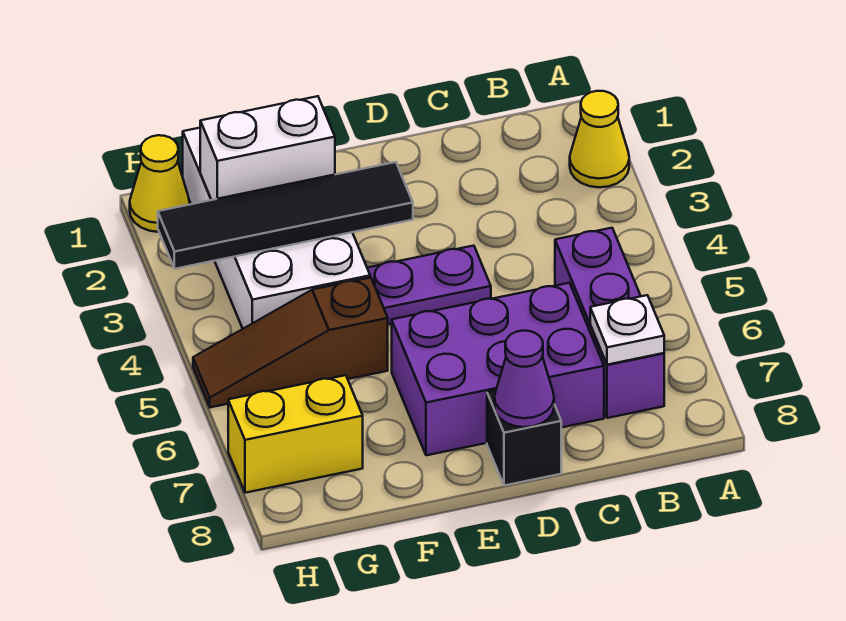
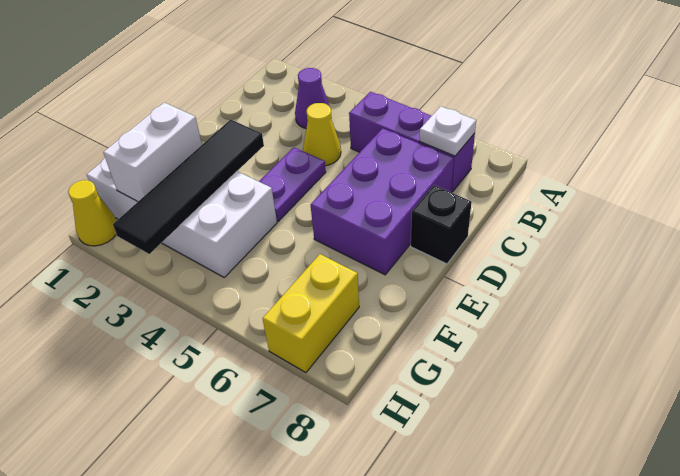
yellow cone A2 level 1 -> yellow cone C4 level 1
purple cone D8 level 2 -> purple cone B3 level 1
brown slope F5:H5 level 1 top F -> none

